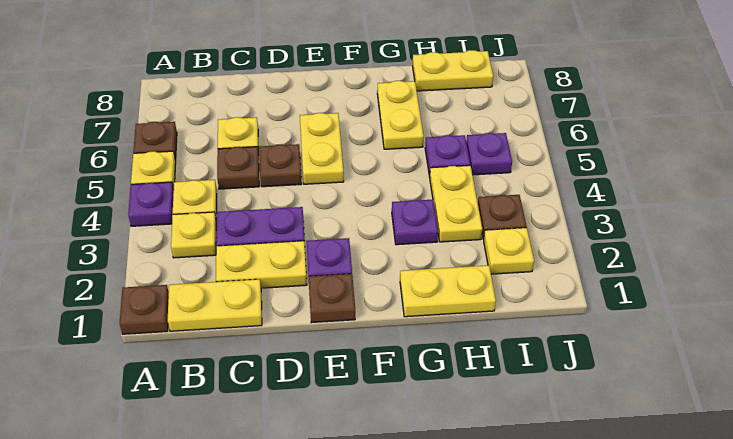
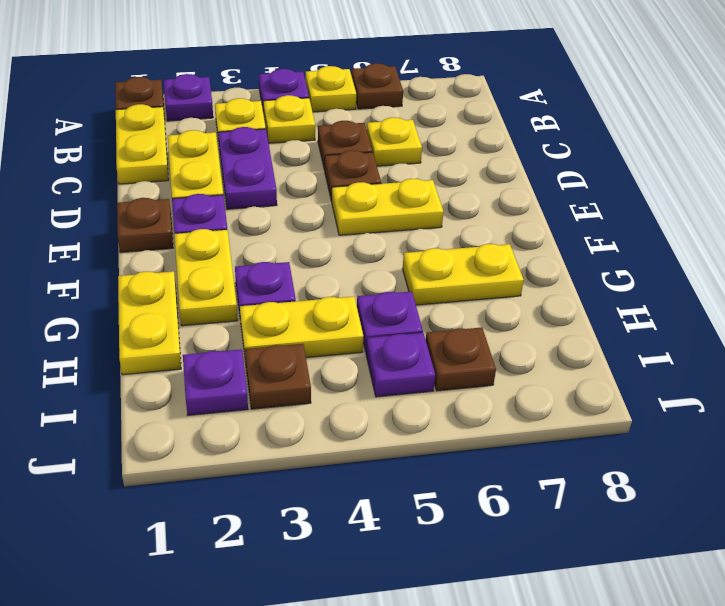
none -> purple plate A2 level 1
yellow plate H8:I8 level 1 -> yellow plate F2:G2 level 1
yellow plate I2 level 1 -> purple plate I2 level 1
none -> brown plate I6 level 1

